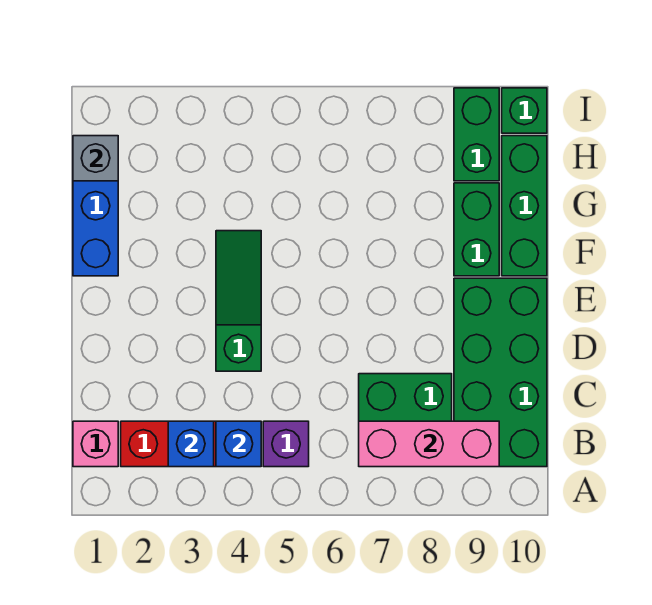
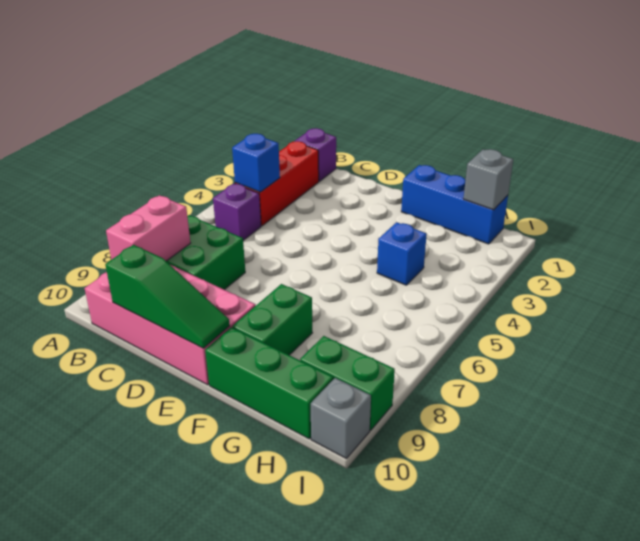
pink brick B1 level 1 -> purple brick B1 level 1
blue brick B3 level 2 -> blue brick G4 level 1
pink brick B7:B9 level 2 -> pink brick B8:B9 level 2
green brick B9:E10 level 1 -> pink brick B9:E10 level 1
green slope D4:F4 level 1 top D -> green slope C10:E10 level 2 top C
green brick F9:G9 level 1 -> green brick F8:F9 level 1
green brick I10 level 1 -> grey brick I10 level 1

